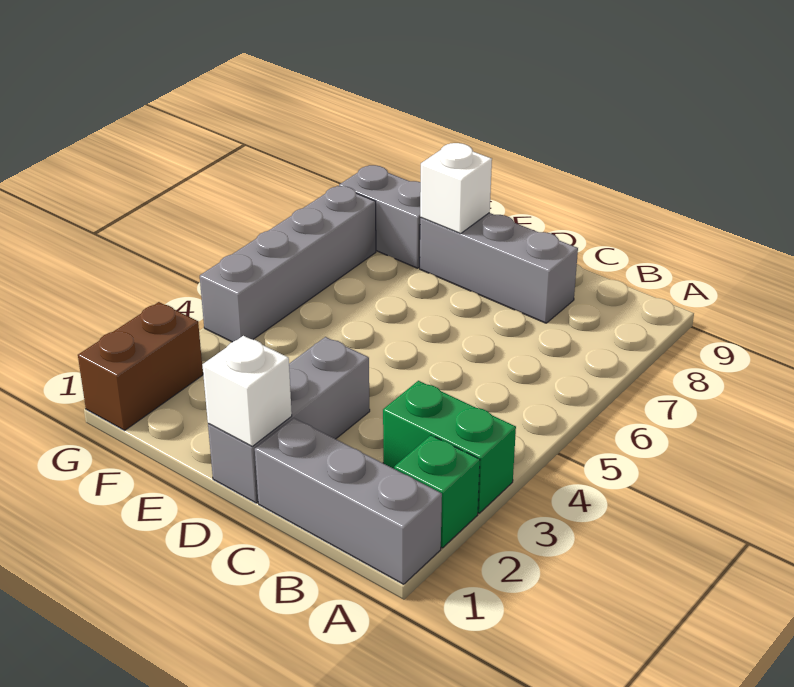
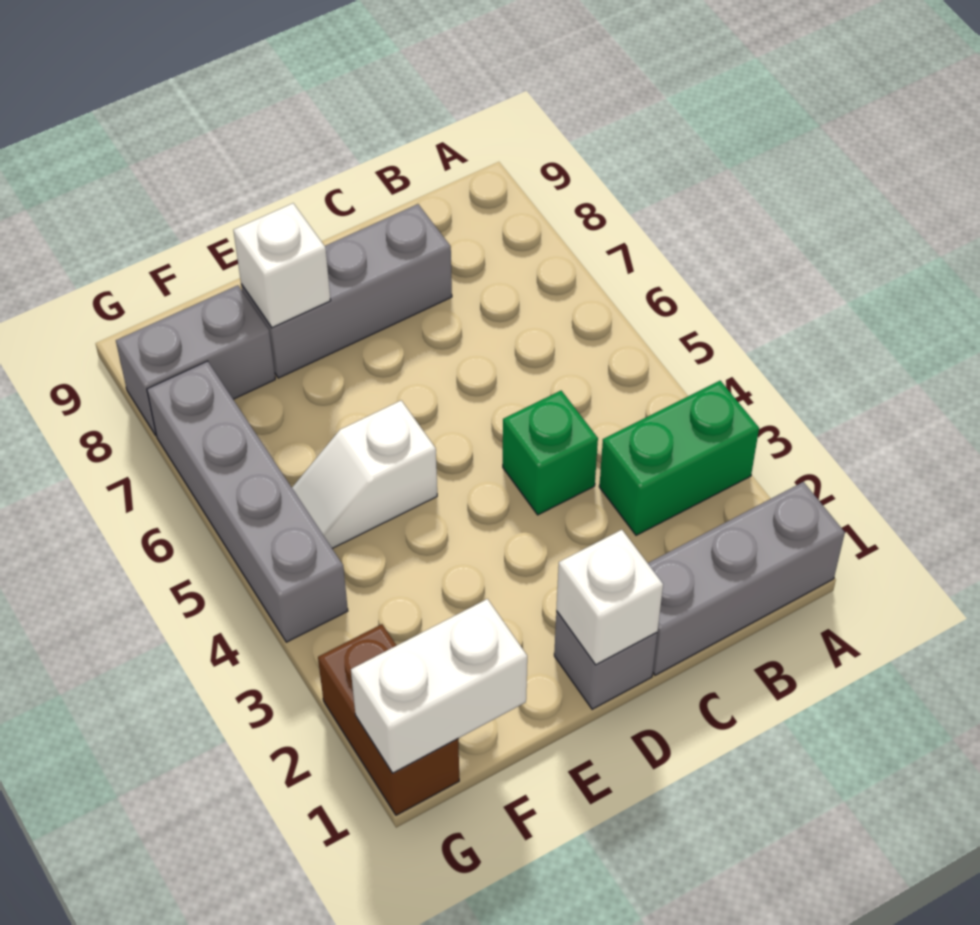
green brick A2 level 1 -> green brick C4 level 1
grey brick D1:D3 level 1 -> grey brick D1 level 1
none -> white slope E5:F5 level 1 top E
none -> white brick F1:G1 level 2

